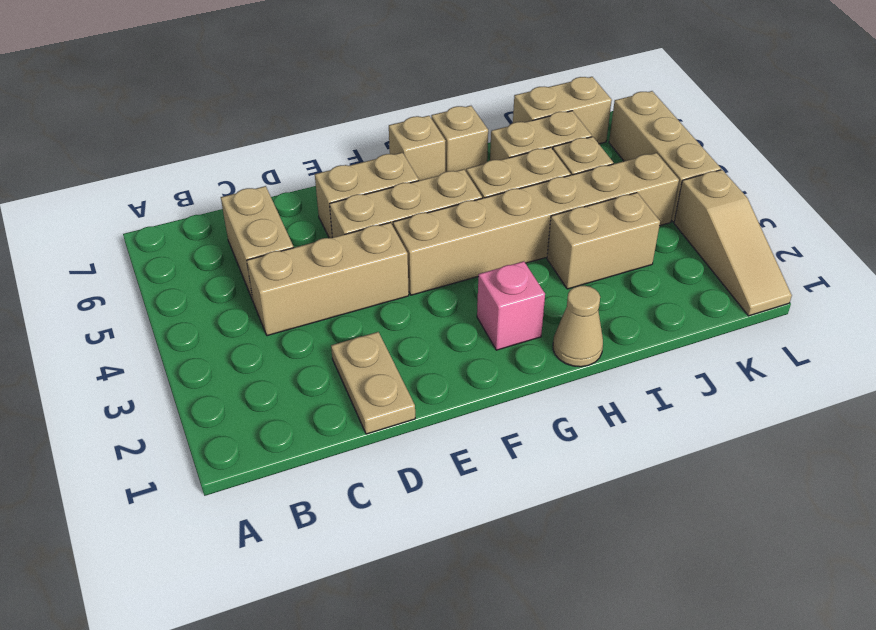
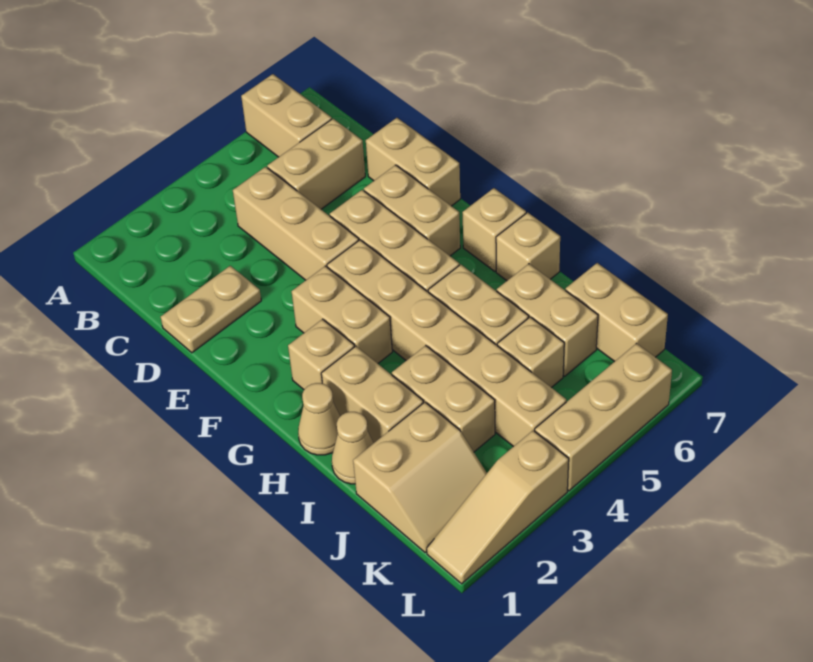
none -> tan brick A6:B6 level 1
none -> tan brick D7:E7 level 1
none -> tan brick F3:G3 level 1
pink brick G2 level 1 -> tan brick G2 level 1
none -> tan brick H2:I2 level 1
none -> tan cone I1 level 1
none -> tan slope J1:K2 level 1 top J

